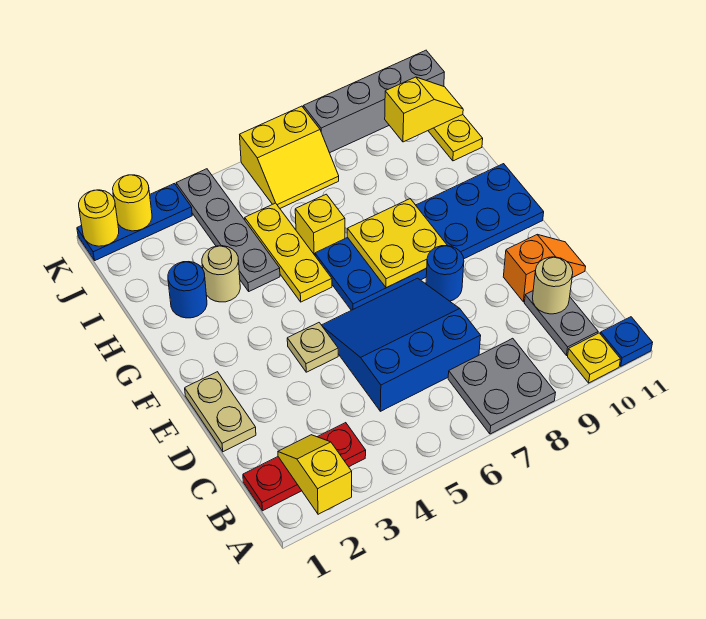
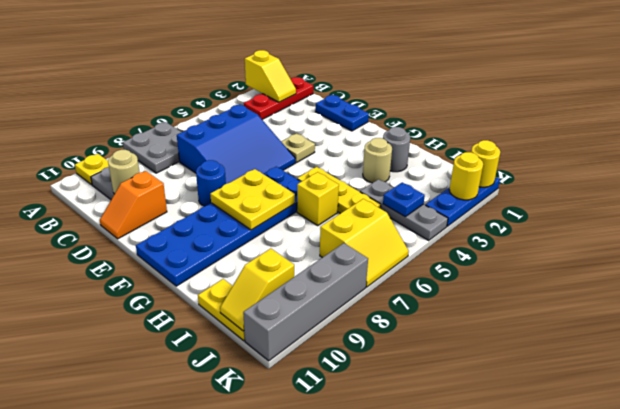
blue plate A11 level 1 -> blue plate J4 level 2
tan plate D1:E1 level 1 -> blue plate D1:E1 level 1
blue round brick H2 level 1 -> grey round brick H2 level 1
grey plate H4:K4 level 1 -> grey plate I4:K4 level 1
yellow slope J6:K7 level 1 top K -> yellow slope J6:K7 level 1 top J

